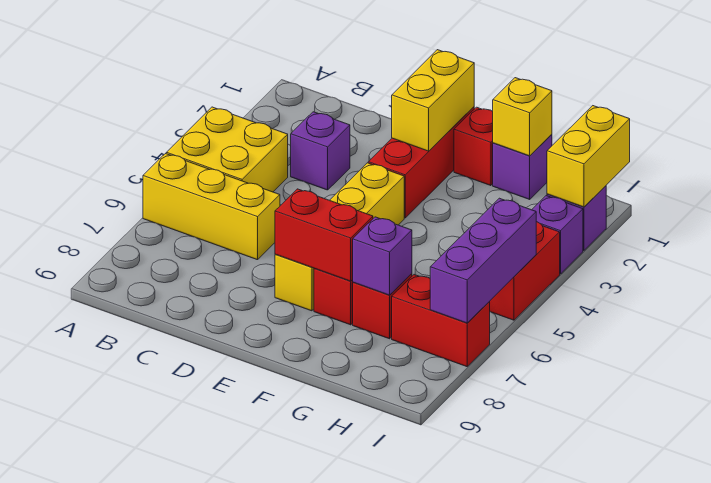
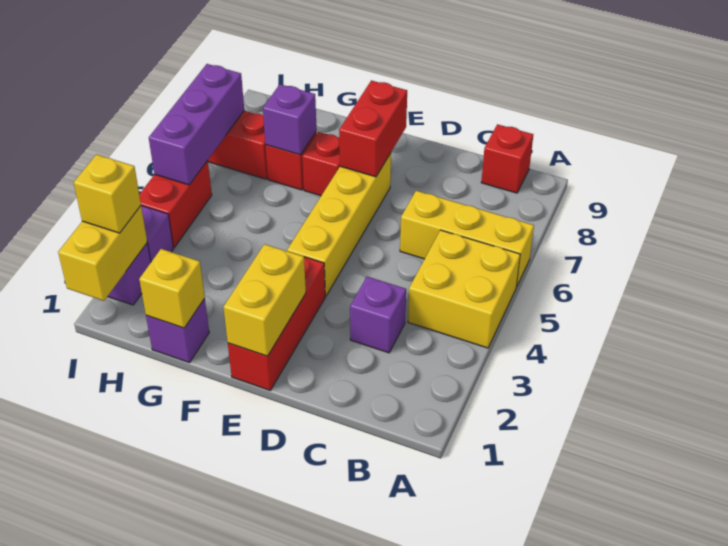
red brick E7:F7 level 2 -> red brick E7:E8 level 2
red brick F1 level 1 -> red brick B9 level 1
none -> yellow brick I2 level 3

